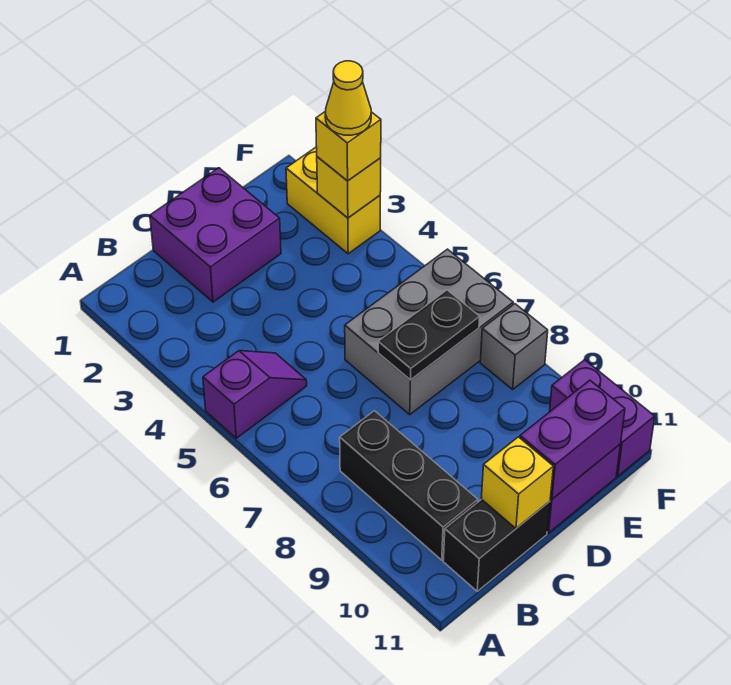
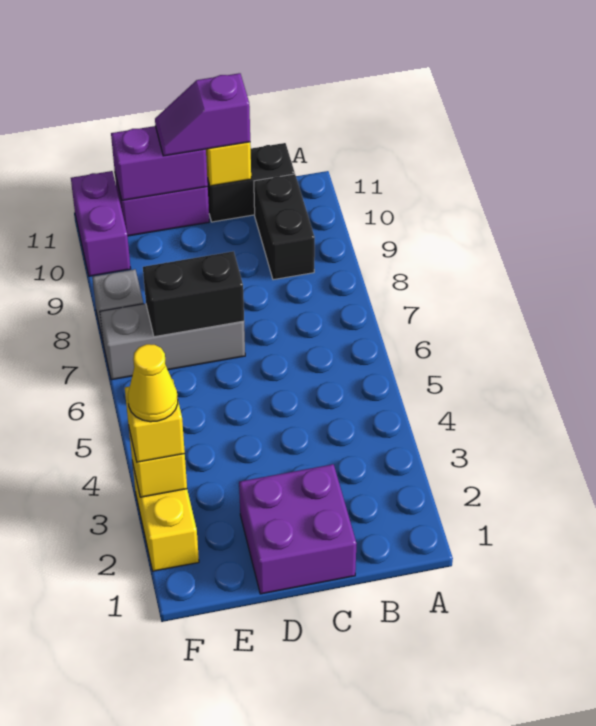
purple slope A5:B5 level 1 top A -> purple slope C11:D11 level 3 top C
black brick B8:B10 level 1 -> black brick B9:B10 level 1
grey brick D6:F7 level 1 -> grey brick D7:F7 level 1
black plate D7:E7 level 2 -> black brick D7:E7 level 2

